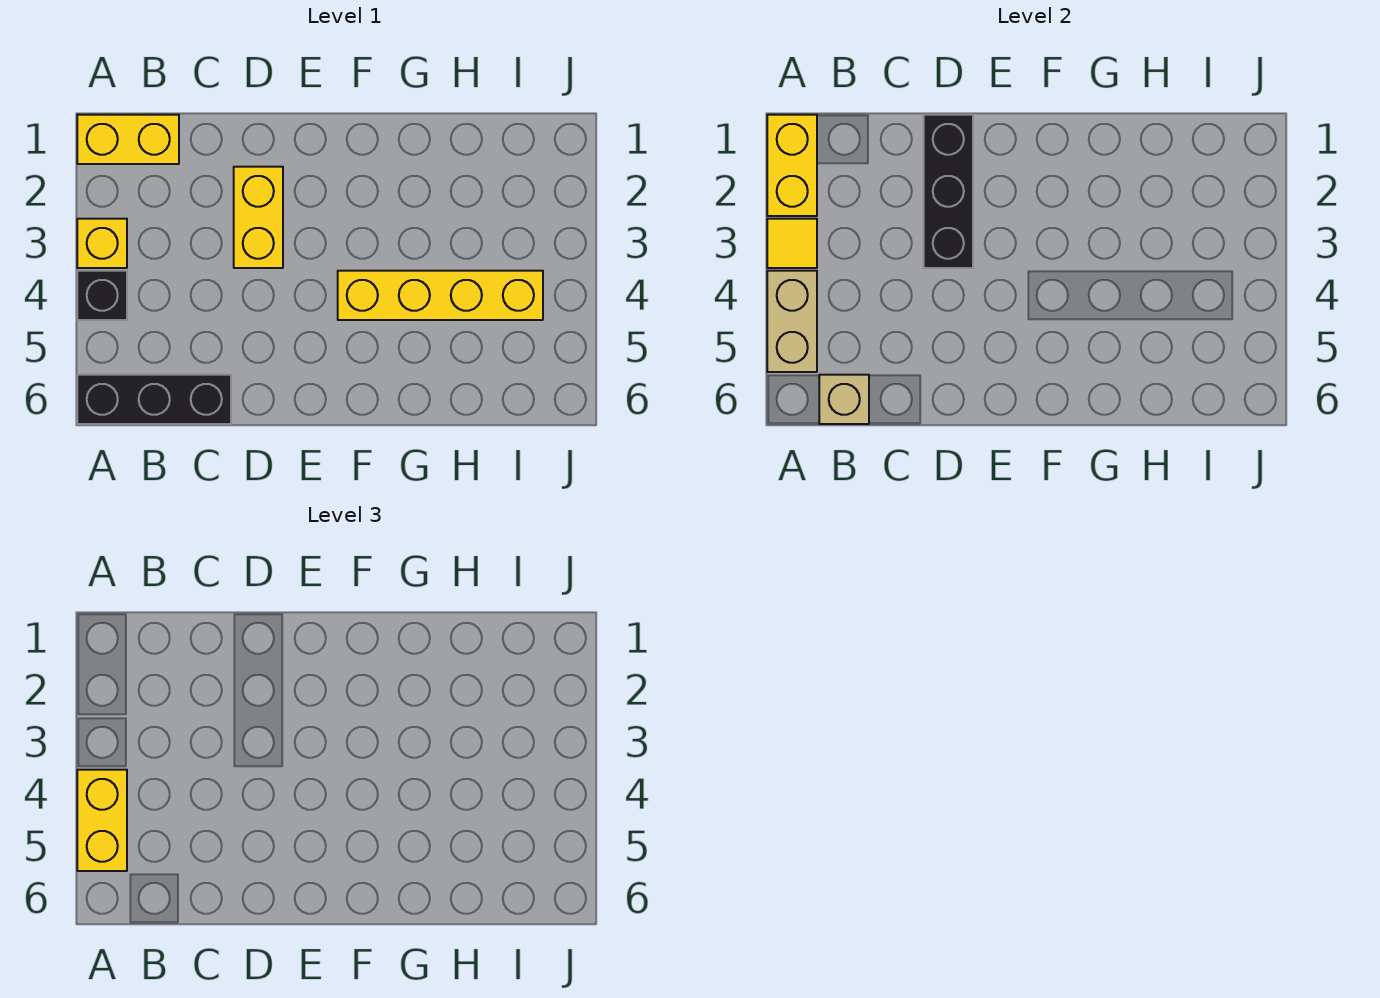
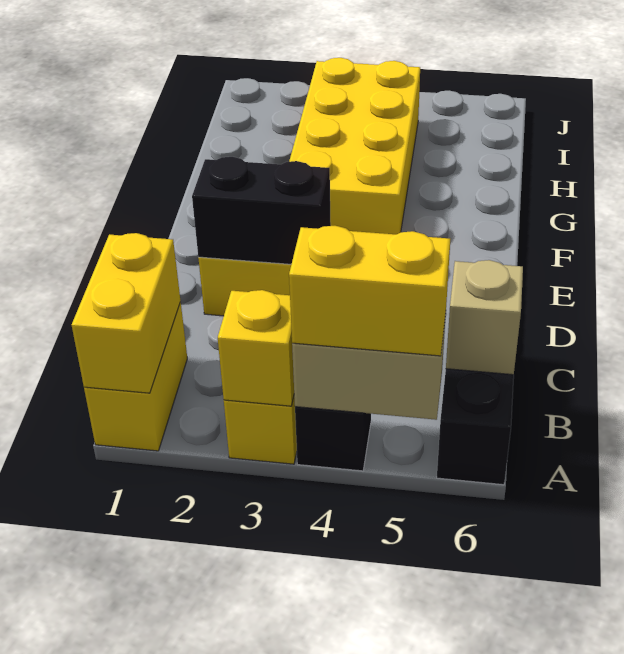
yellow brick A1:A2 level 2 -> yellow brick A1:B1 level 2
yellow tile A3 level 2 -> yellow brick A3 level 2
black brick D1:D3 level 2 -> black brick D2:D3 level 2
yellow brick F4:I4 level 1 -> yellow brick F3:I4 level 1

